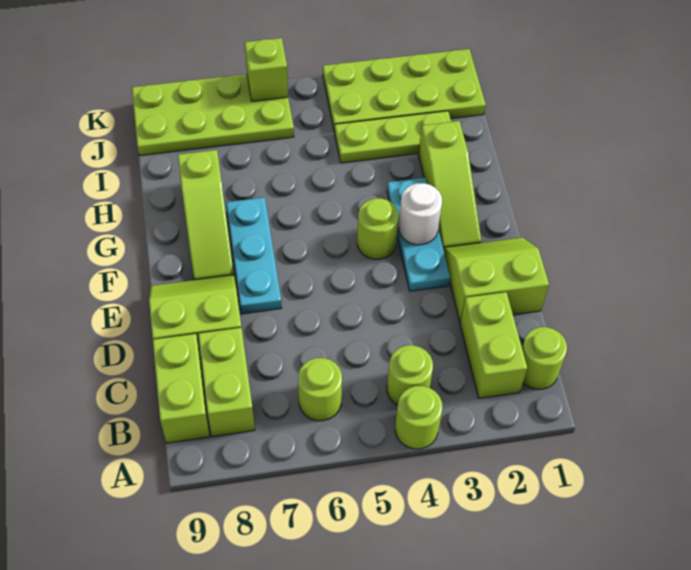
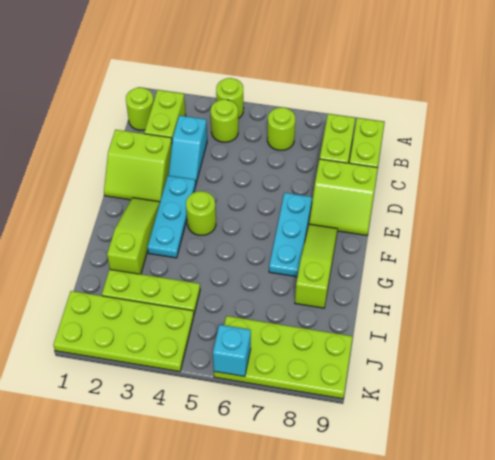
none -> cyan slope C3:D3 level 1 top C
white round brick F3 level 2 -> none
lime brick K6 level 2 -> cyan brick K6 level 2

